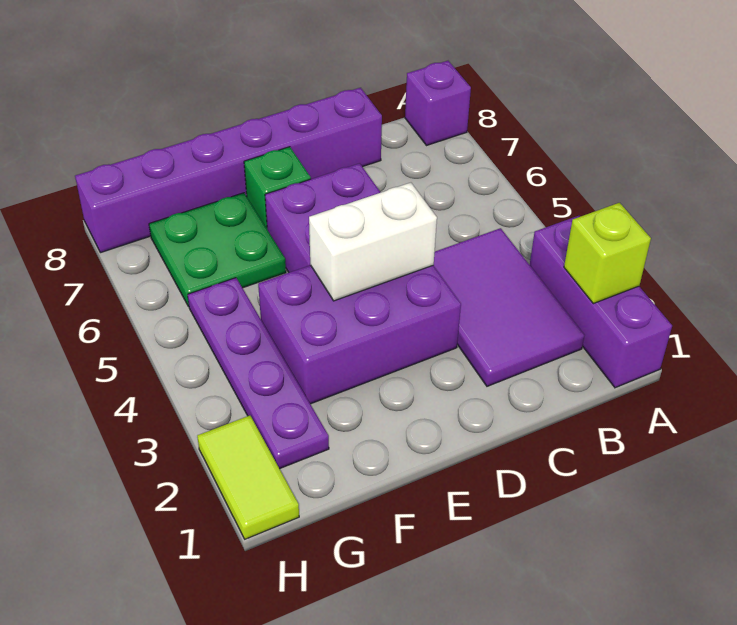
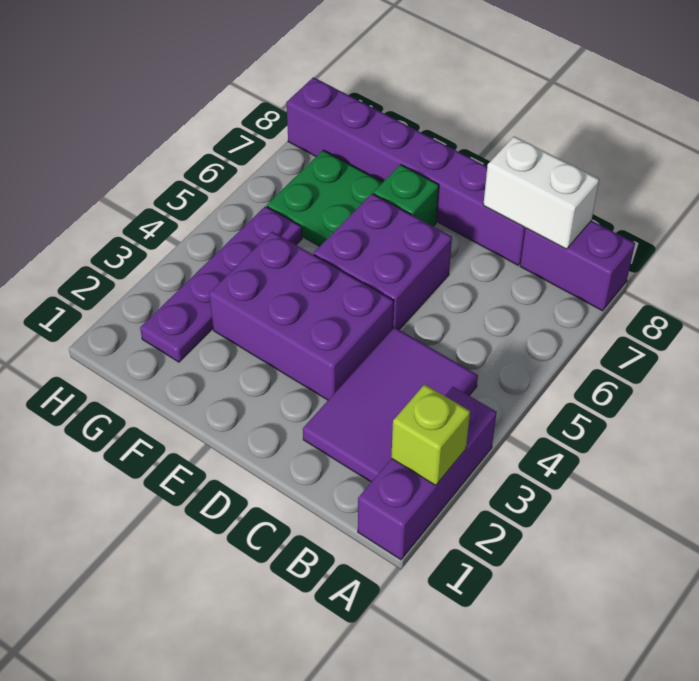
purple brick A8 level 1 -> purple brick A8:B8 level 1
white brick D4:E4 level 2 -> white brick B8:C8 level 2
lime tile H1:H2 level 1 -> none

